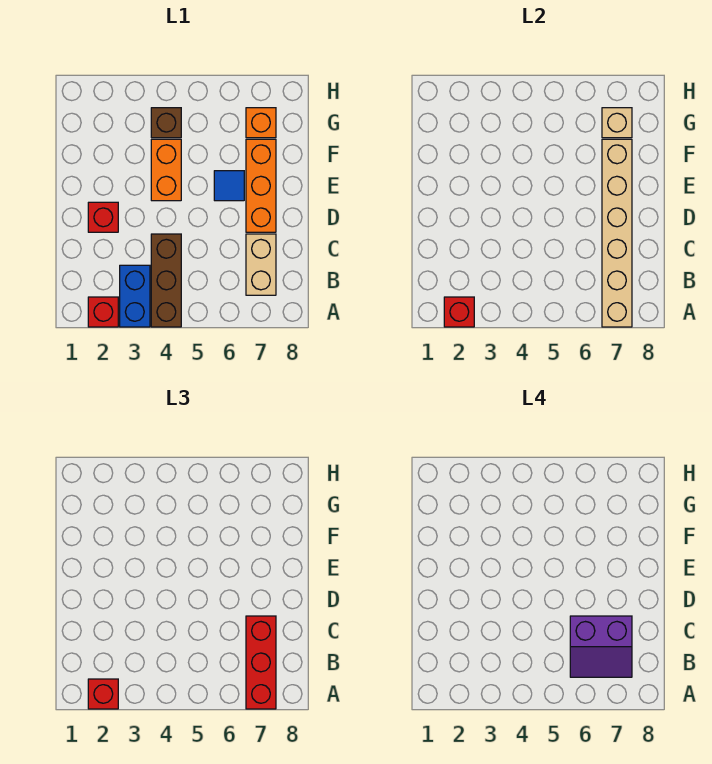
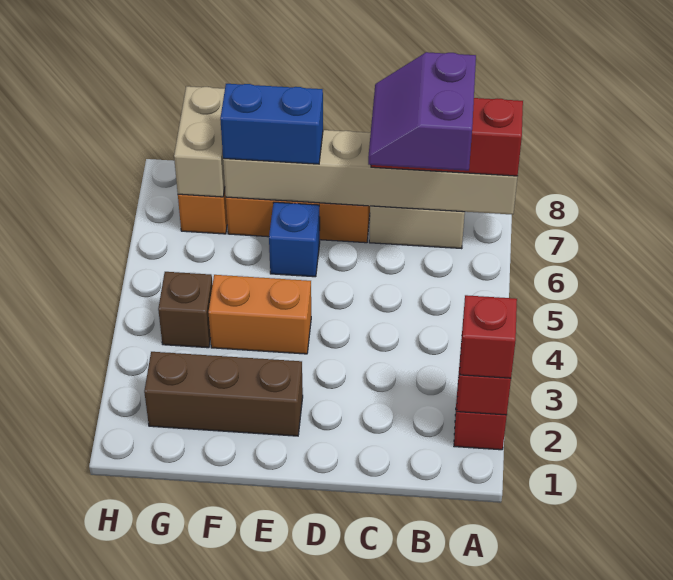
blue brick A3:B3 level 1 -> blue brick E7:F7 level 3
brown brick A4:C4 level 1 -> brown brick E2:G2 level 1
purple slope B6:C7 level 4 top C -> purple slope B6:C7 level 4 top B
red brick D2 level 1 -> none
blue tile E6 level 1 -> blue brick E6 level 1
tan brick G7 level 2 -> tan brick G7:G8 level 2

